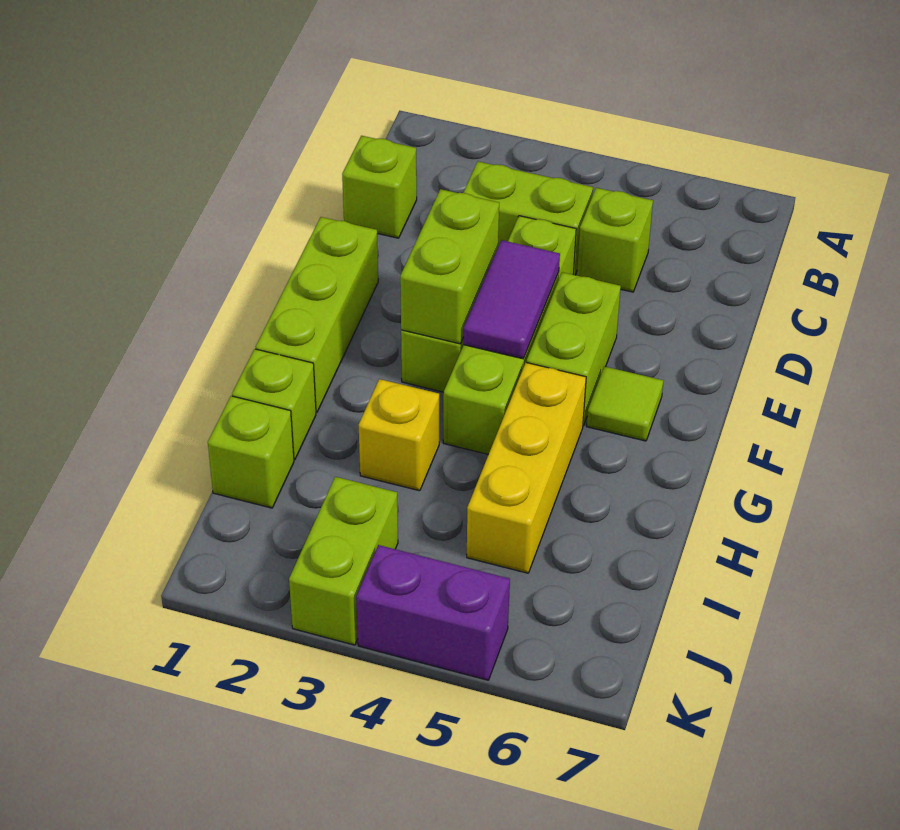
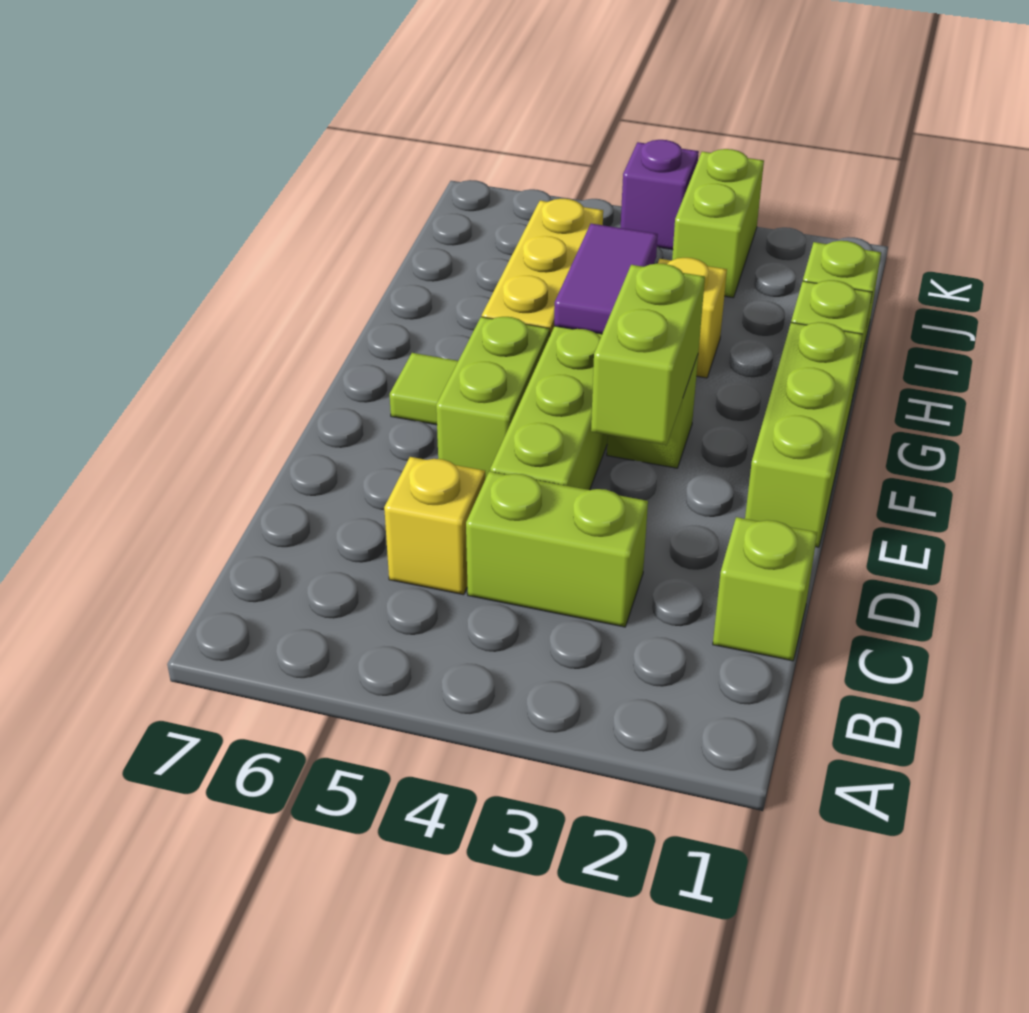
lime brick C5 level 1 -> yellow brick C5 level 1
purple tile E4:F4 level 2 -> purple tile G4:H4 level 2
purple brick K4:K5 level 1 -> purple brick K4 level 1

